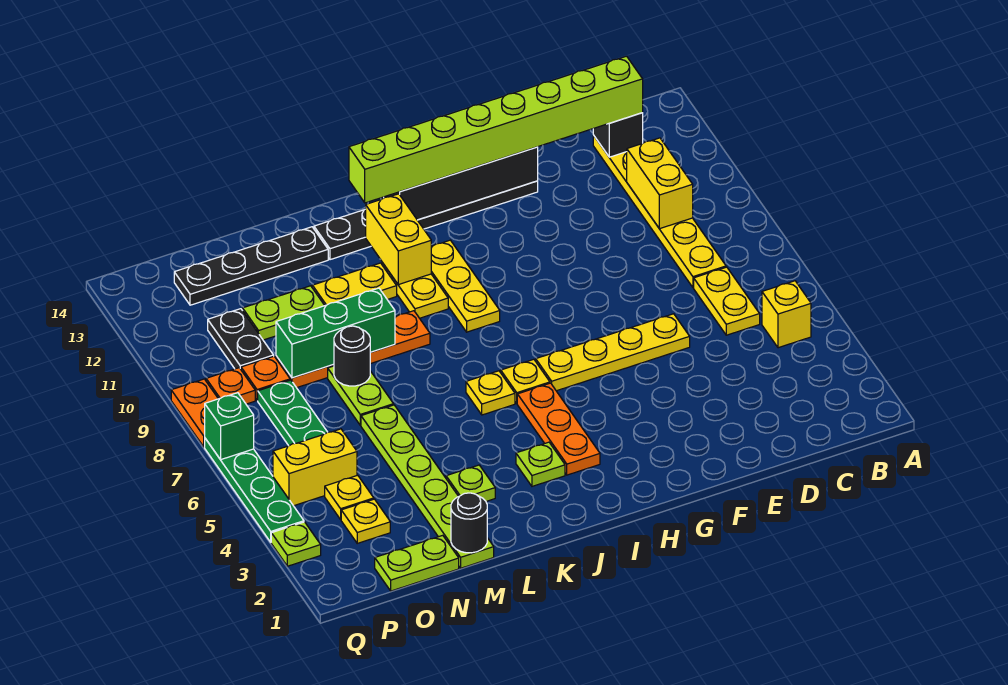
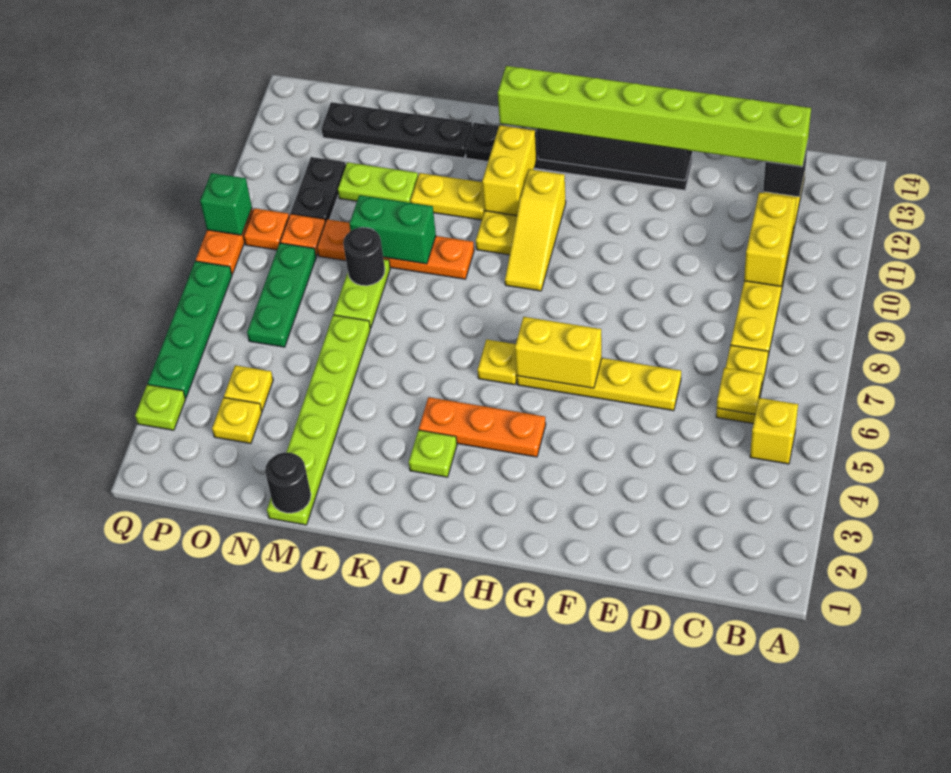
orange plate I3:I5 level 1 -> orange plate H4:J4 level 1
yellow plate I9:I11 level 1 -> yellow slope I9:I11 level 1 top 11
yellow plate J6 level 1 -> yellow plate C6 level 2
lime plate L3 level 1 -> none
green brick L9:N9 level 2 -> green brick L9:M9 level 2
lime plate N1:O1 level 1 -> none
yellow brick O5:P5 level 1 -> yellow brick G6:H6 level 2
green brick Q7 level 2 -> green brick Q9 level 2

